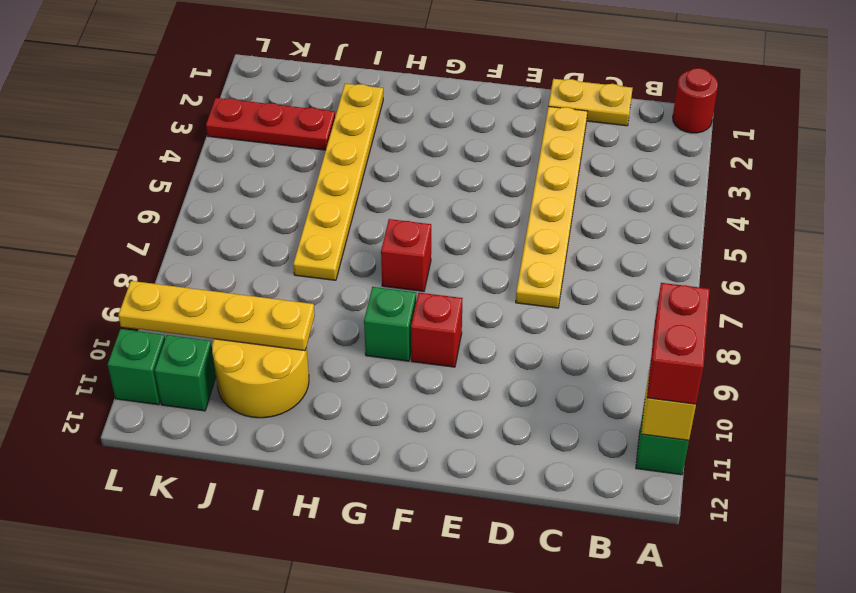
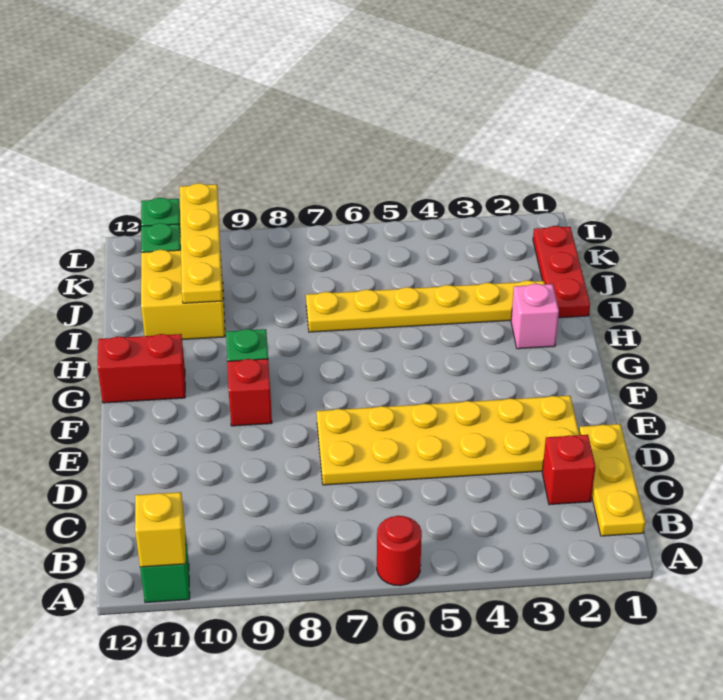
red round brick A1 level 1 -> red round brick A6 level 1
red brick A10:A11 level 3 -> red brick G11:G12 level 1
yellow plate C1:D1 level 1 -> yellow plate B1:D1 level 1
yellow plate D2:D7 level 1 -> yellow plate D2:E7 level 1
red brick G7 level 1 -> red brick C2 level 1
none -> pink brick H2 level 1
yellow round brick I10:J11 level 1 -> yellow brick I10:J11 level 1
red plate J3:L3 level 1 -> red plate I1:K1 level 1

